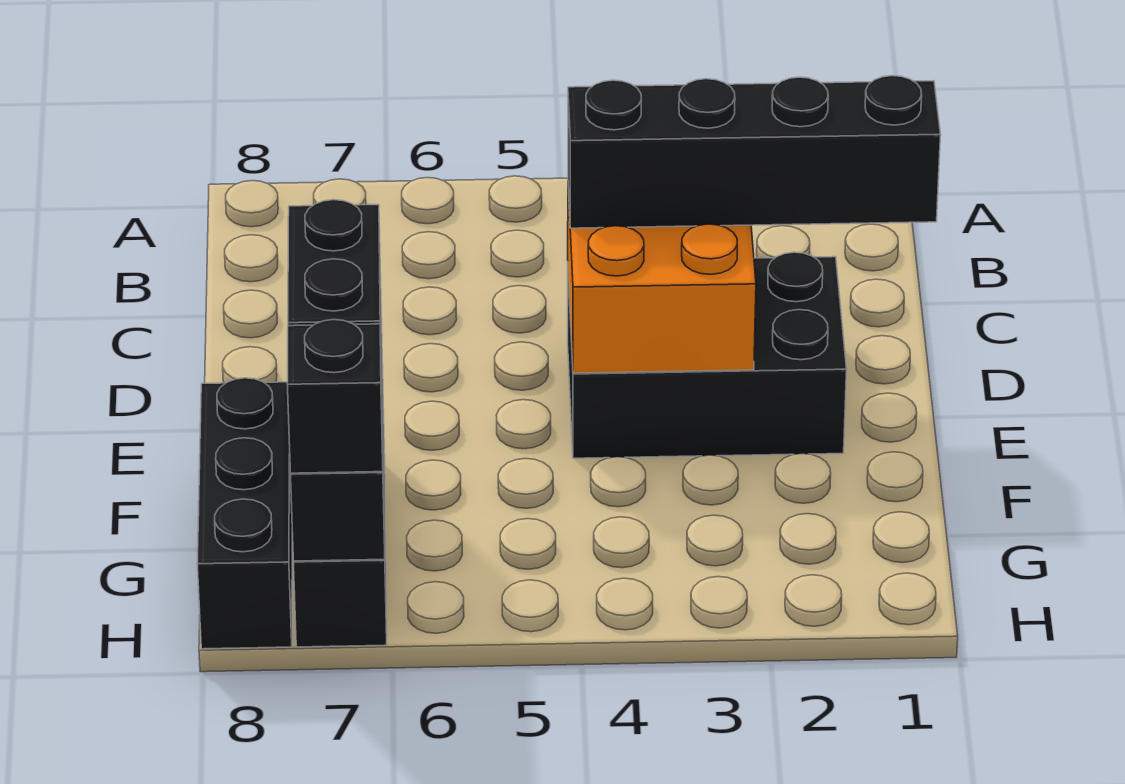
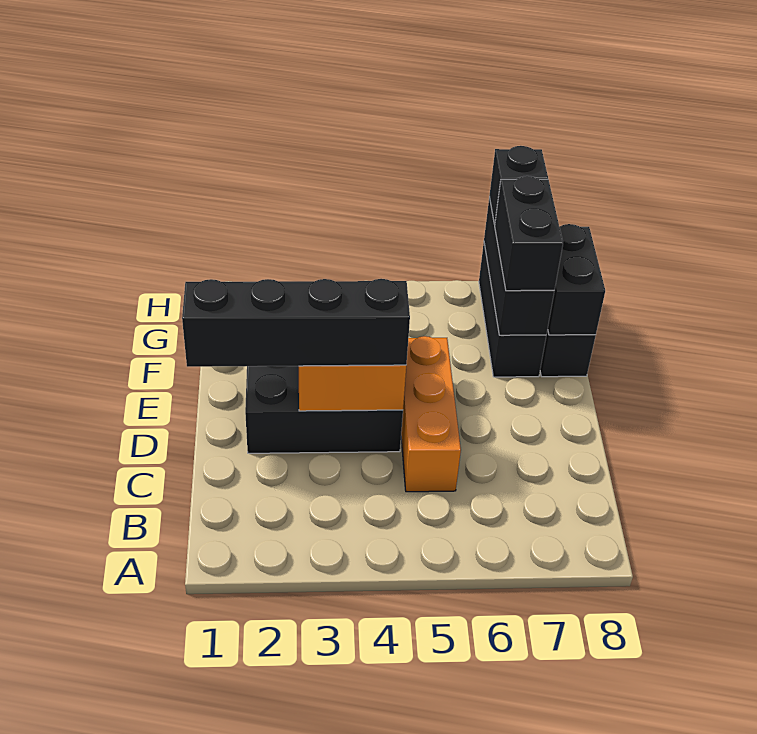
none -> orange brick C5:E5 level 1
none -> black brick F8:G8 level 2

